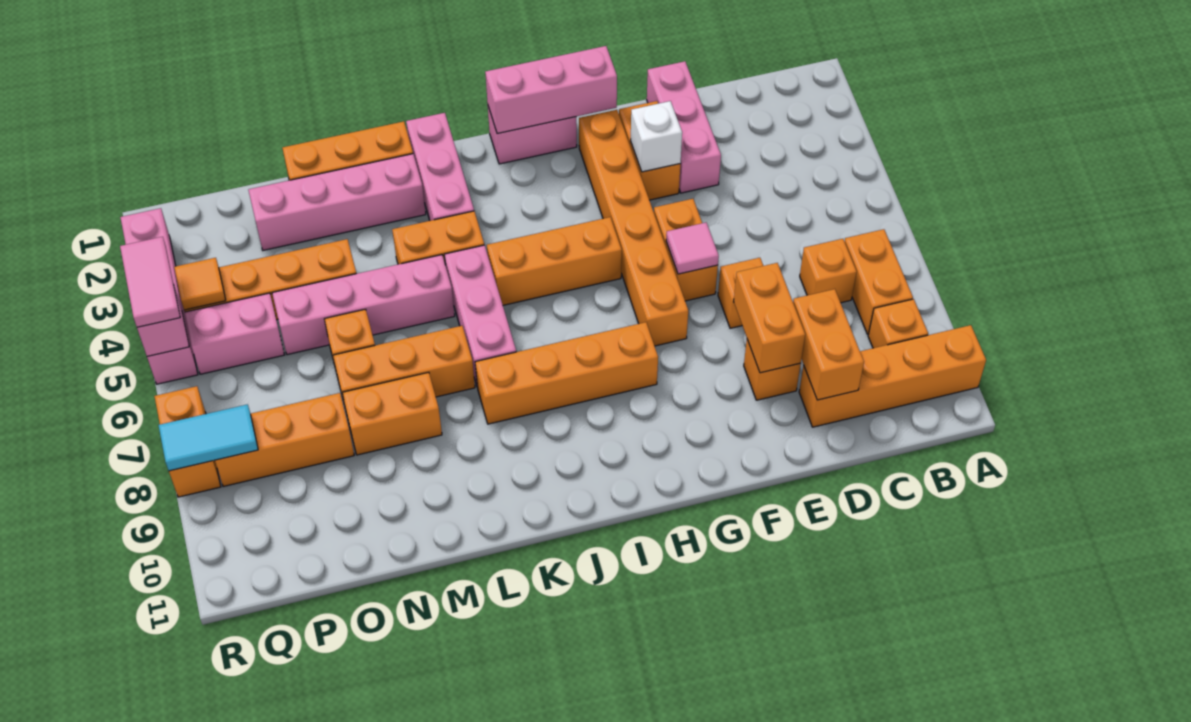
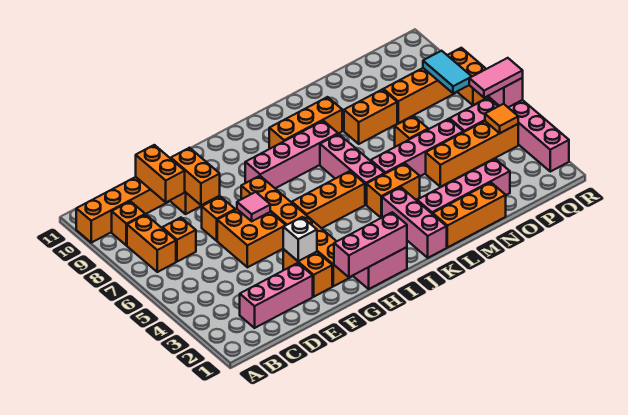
pink brick E1:E3 level 1 -> pink brick C2:E2 level 1
orange brick F5:F6 level 1 -> orange brick E5:F6 level 1
orange brick H8:K8 level 1 -> pink brick H8:K8 level 1
orange brick L7:N7 level 1 -> orange brick J9:L9 level 1
cyan tile Q8:R8 level 2 -> cyan tile Q7:Q8 level 2
pink tile R4:R5 level 3 -> pink tile Q5:R5 level 3

